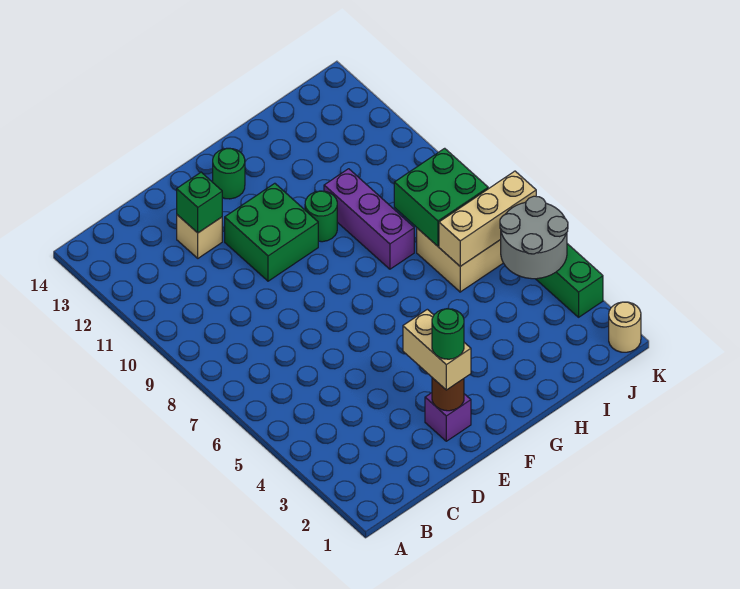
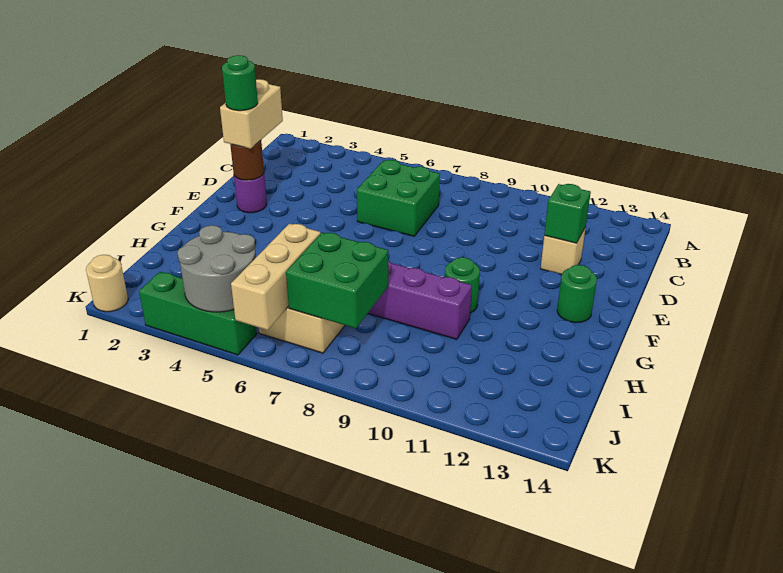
purple brick E2 level 1 -> purple round brick E2 level 1
tan brick E2:E3 level 3 -> tan brick D2:E2 level 3
green brick E10:F11 level 1 -> green brick C6:D7 level 1

